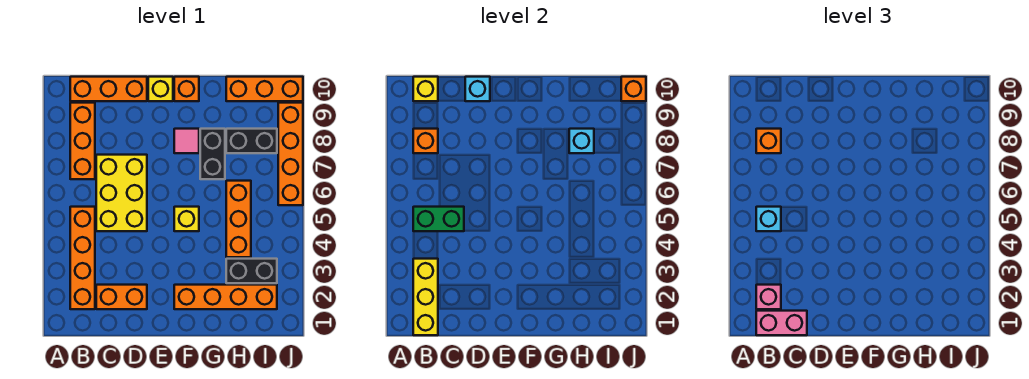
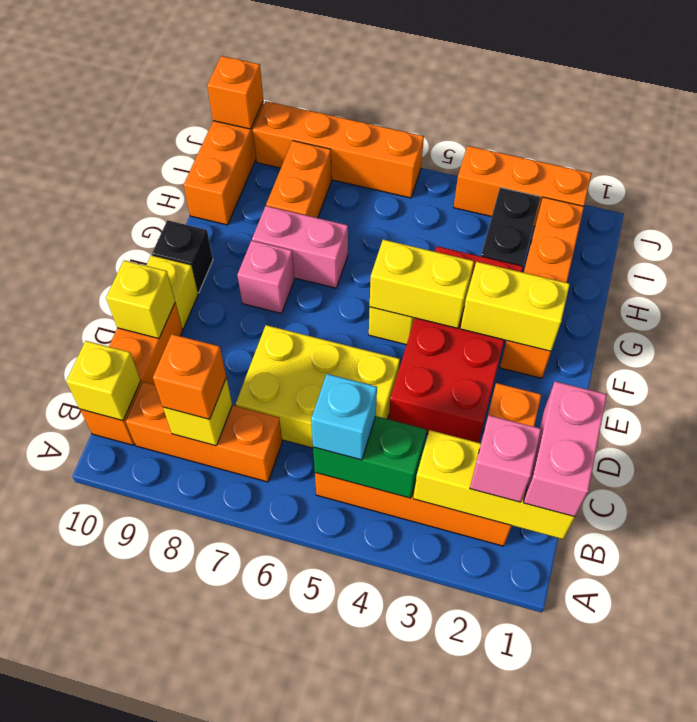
green brick B5:C5 level 2 -> green brick B4:B5 level 2
orange brick B8 level 2 -> yellow brick B8 level 2
none -> red brick D3:G4 level 1
cyan brick D10 level 2 -> yellow brick D10 level 2
none -> yellow brick F2:F3 level 2
none -> yellow brick F4:F5 level 2
pink tile F8 level 1 -> pink brick F8 level 1
orange brick F10 level 1 -> black brick F10 level 1
black brick G7:G8 level 1 -> pink brick G7:G8 level 1
orange brick H4:H6 level 1 -> orange brick J2:J4 level 1
black brick H8:I8 level 1 -> orange brick H8:I8 level 1
cyan brick H8 level 2 -> none

